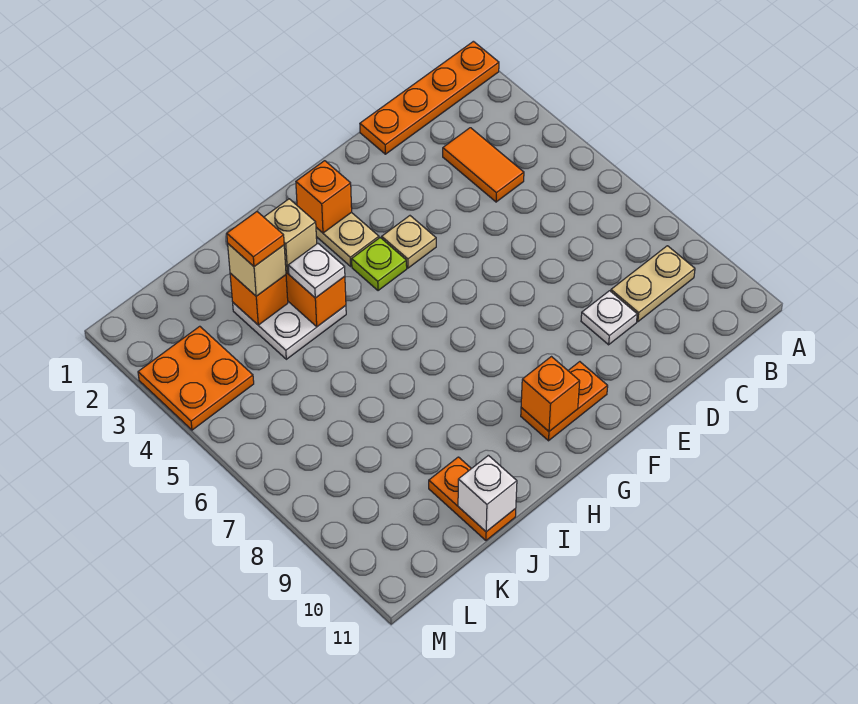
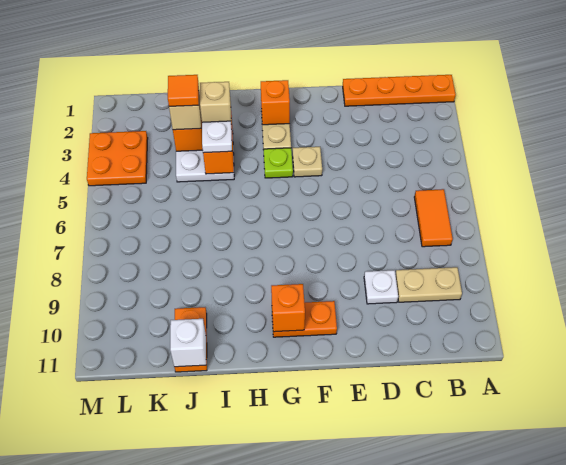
orange tile C3:C4 level 1 -> orange tile B6:B7 level 1

